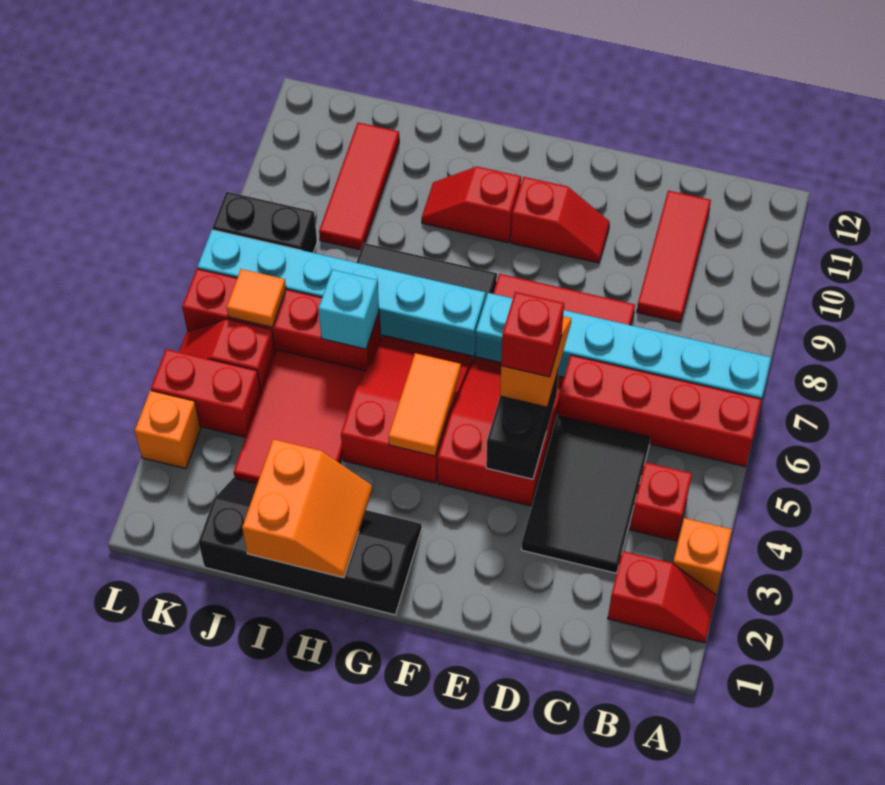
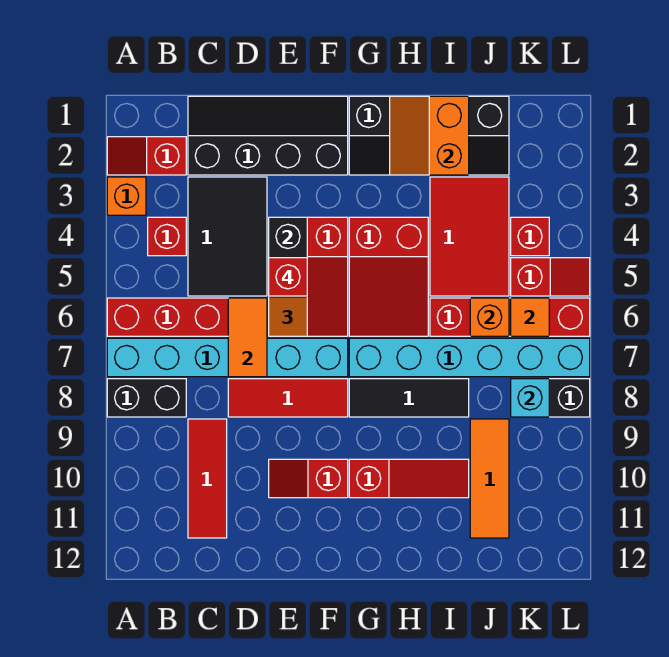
none -> black brick A8:B8 level 1
none -> black slope C1:F2 level 1 top 2
orange tile G4:G5 level 2 -> orange tile D6:D7 level 2
red slope G10:H10 level 1 top G -> red slope G10:I10 level 1 top G
cyan brick I6 level 2 -> cyan brick K8 level 2
red tile J9:J11 level 1 -> orange tile J9:J11 level 1
red brick K4:L4 level 1 -> red brick K4 level 1
orange brick L3 level 1 -> orange brick J6 level 2

